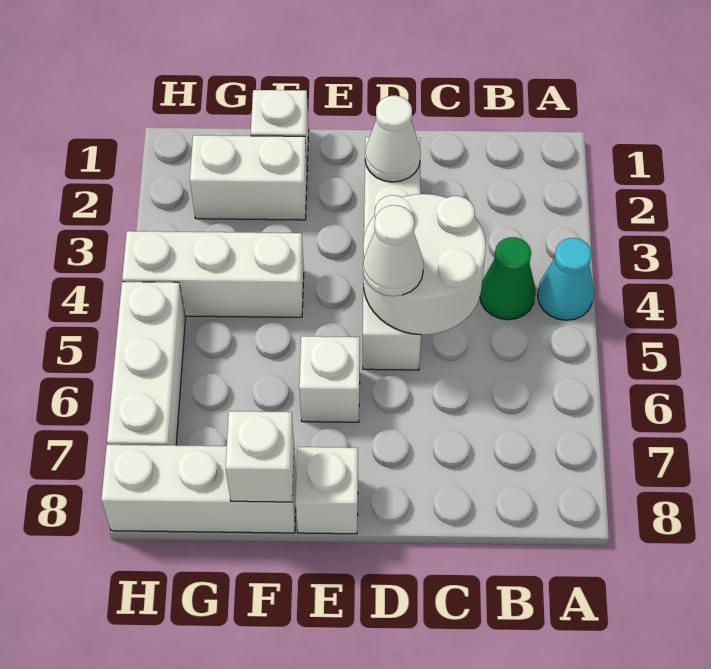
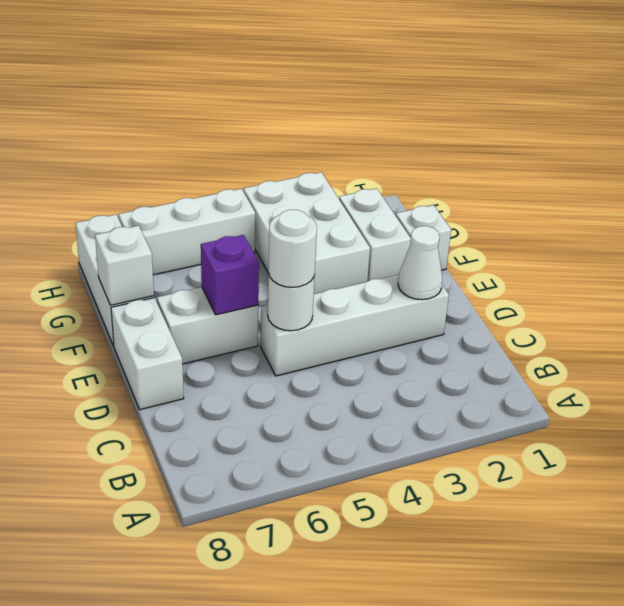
cyan cone A4 level 1 -> none
green cone B4 level 1 -> none
white round brick C4:D5 level 2 -> white round brick D5 level 2
white cone D5 level 3 -> white round brick D5 level 3
white brick E6 level 1 -> white brick E6:E7 level 1
none -> purple brick E6 level 2
white brick E8 level 1 -> white brick D8:E8 level 1
white brick F4:H4 level 1 -> white brick F3:H4 level 1

